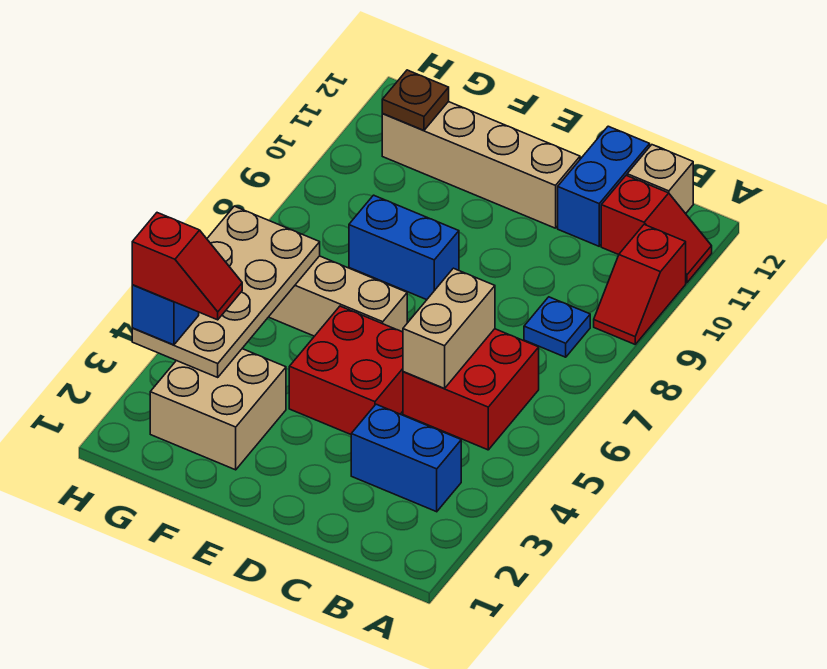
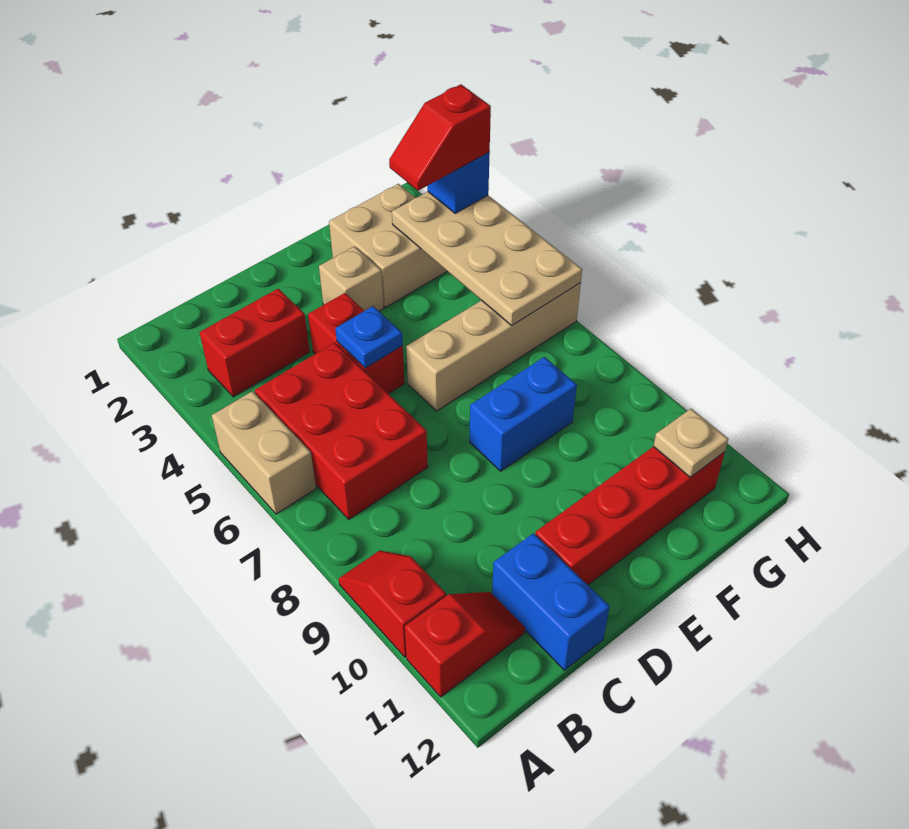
red slope A11:B11 level 1 top B -> red slope A11:B11 level 1 top A
blue brick B3:C3 level 1 -> red brick B3:C3 level 1
red brick B5:C6 level 1 -> red brick B5:C7 level 1
blue plate B8 level 1 -> blue plate D5 level 2
tan brick B12 level 1 -> tan brick E3 level 1
tan brick C5:C6 level 2 -> tan brick A5:A6 level 1
red brick D4:E5 level 1 -> red brick D4:D5 level 1
tan brick D11:G11 level 1 -> red brick D11:G11 level 1
brown plate G11 level 2 -> tan plate G11 level 2

